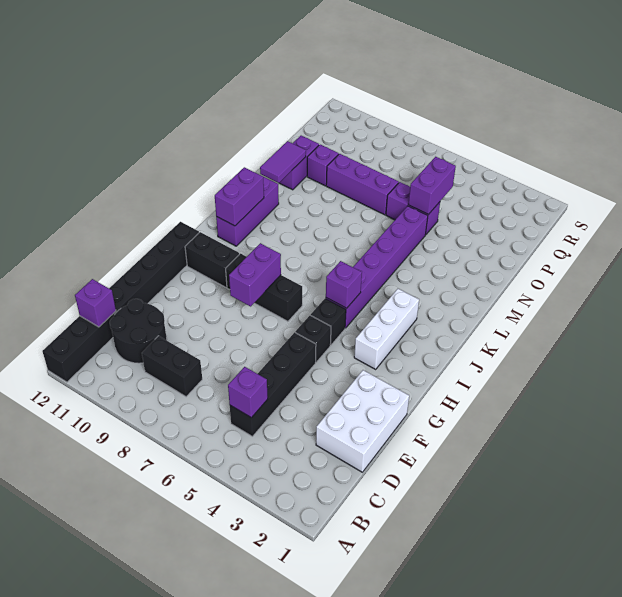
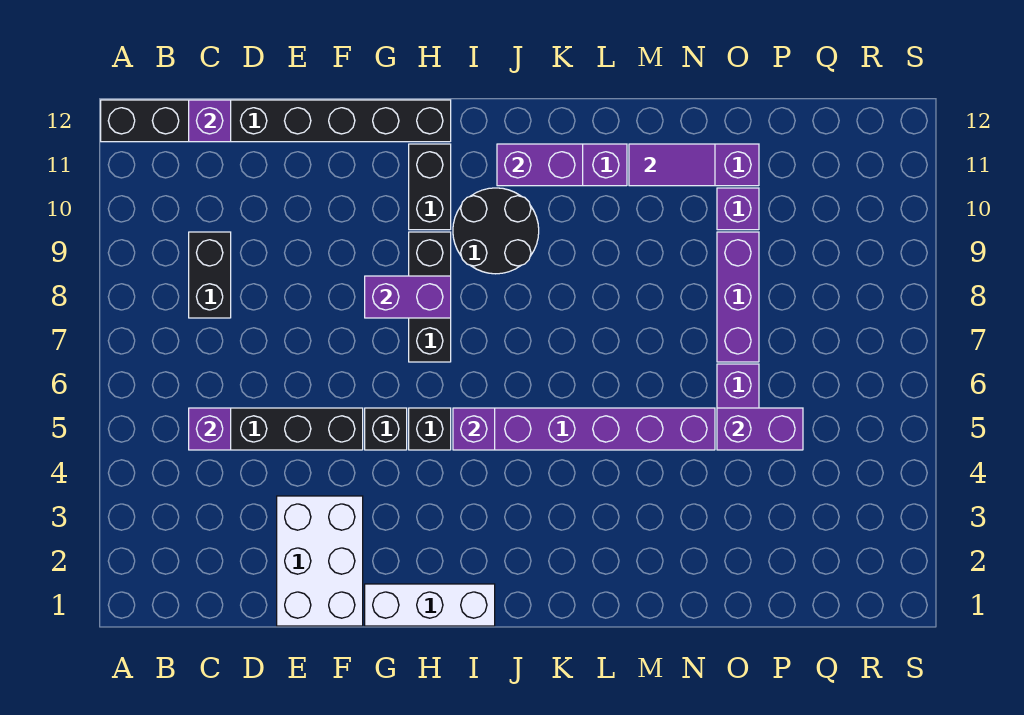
black round brick C10:D11 level 1 -> black round brick I9:J10 level 1
white brick D1:F2 level 1 -> white brick E1:F3 level 1
white brick H3:J3 level 1 -> white brick G1:I1 level 1

